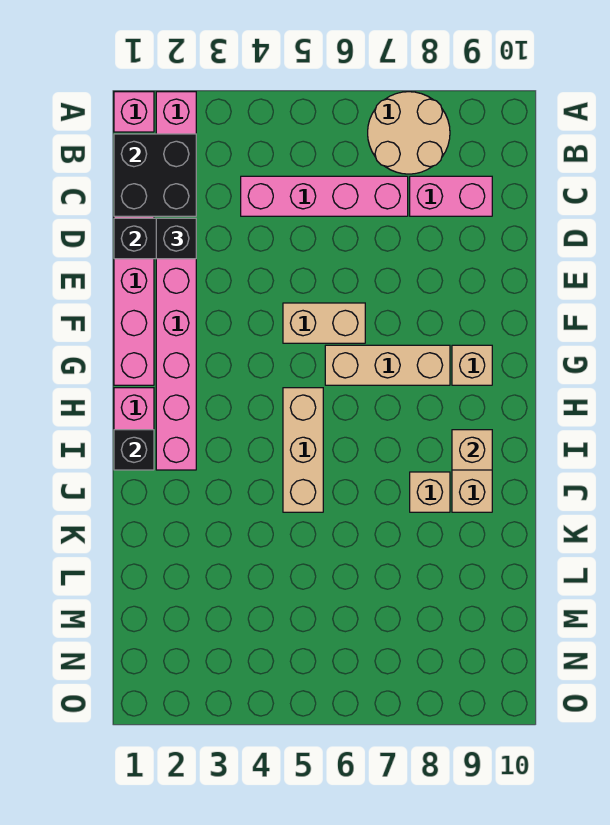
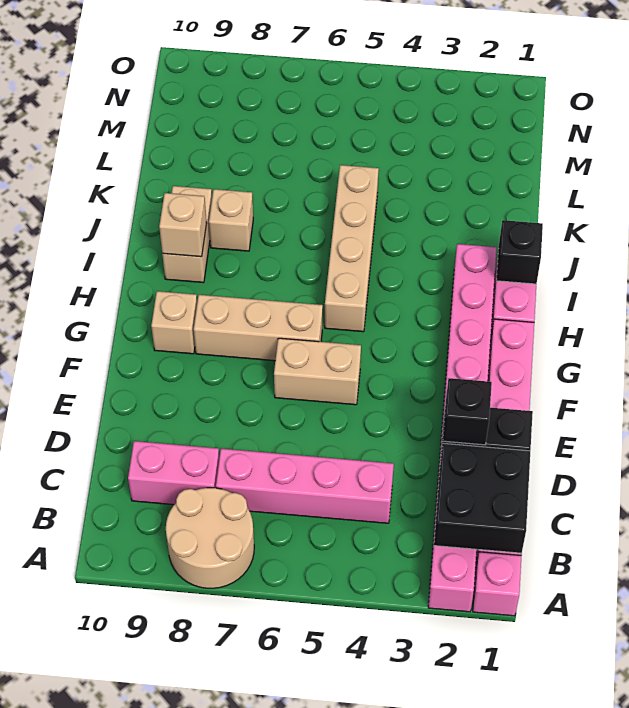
tan brick H5:J5 level 1 -> tan brick H5:K5 level 1

